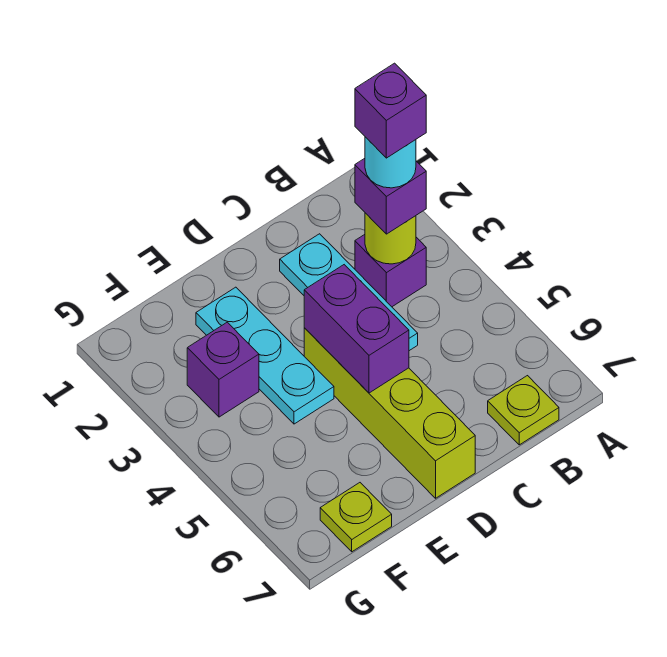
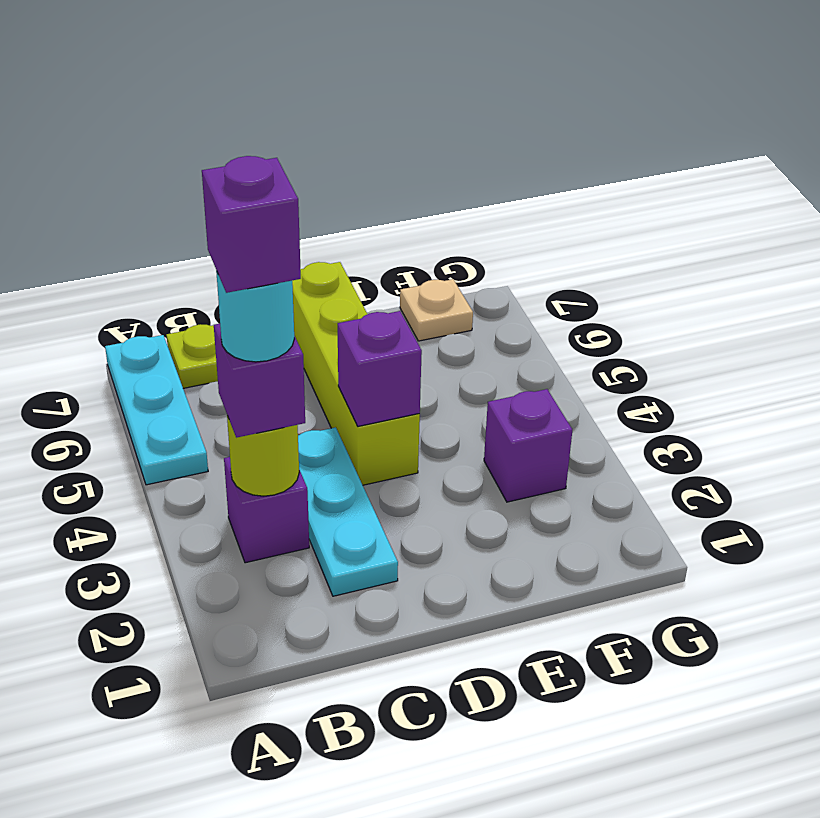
purple brick D4:D5 level 2 -> purple brick D4 level 2
cyan plate E2:E4 level 1 -> cyan plate A5:A7 level 1
lime plate F7 level 1 -> tan plate F7 level 1

